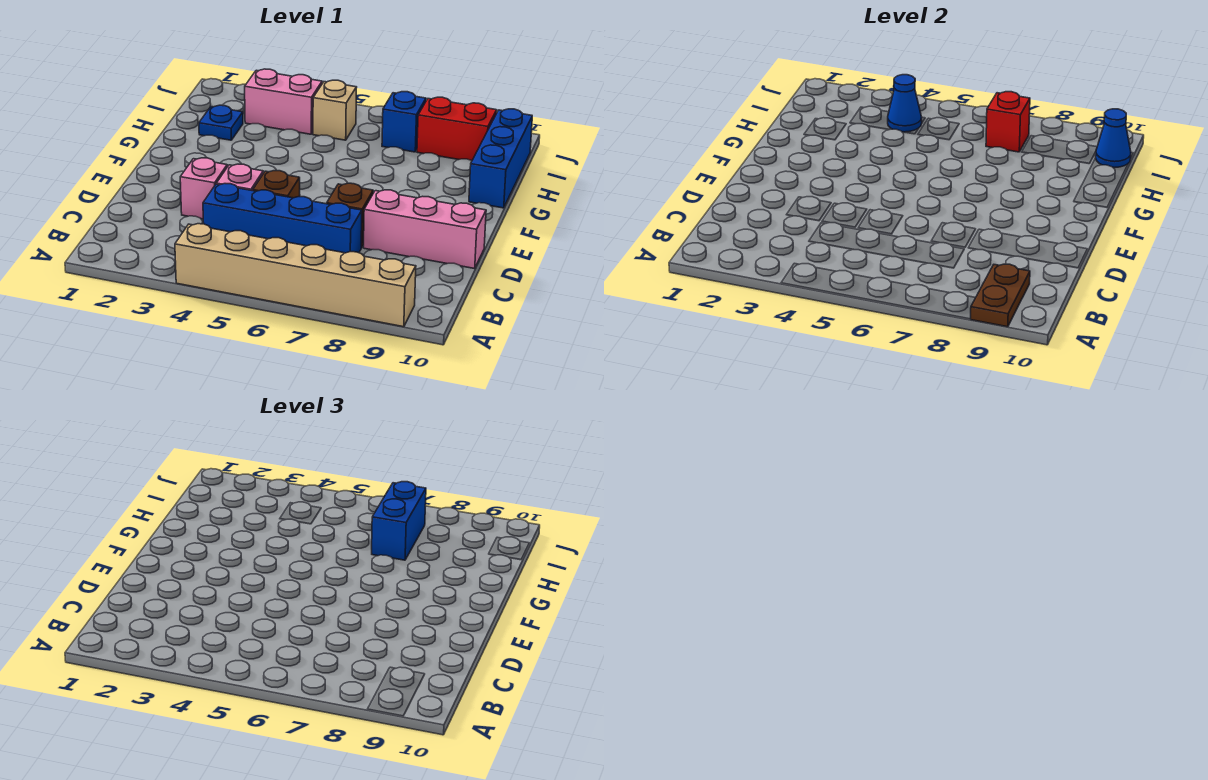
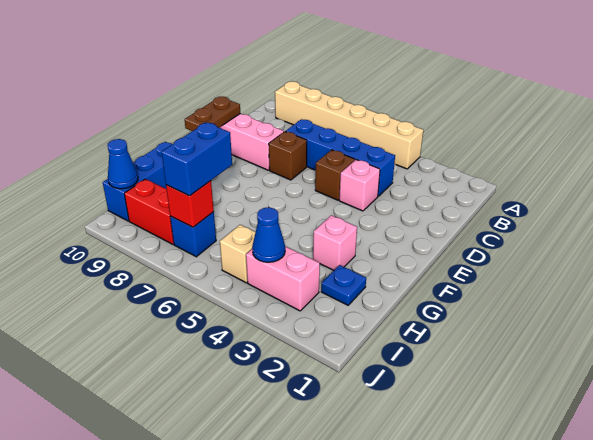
brown plate A9:B9 level 2 -> brown plate D10:E10 level 2
pink brick D3 level 1 -> pink brick G3 level 1

